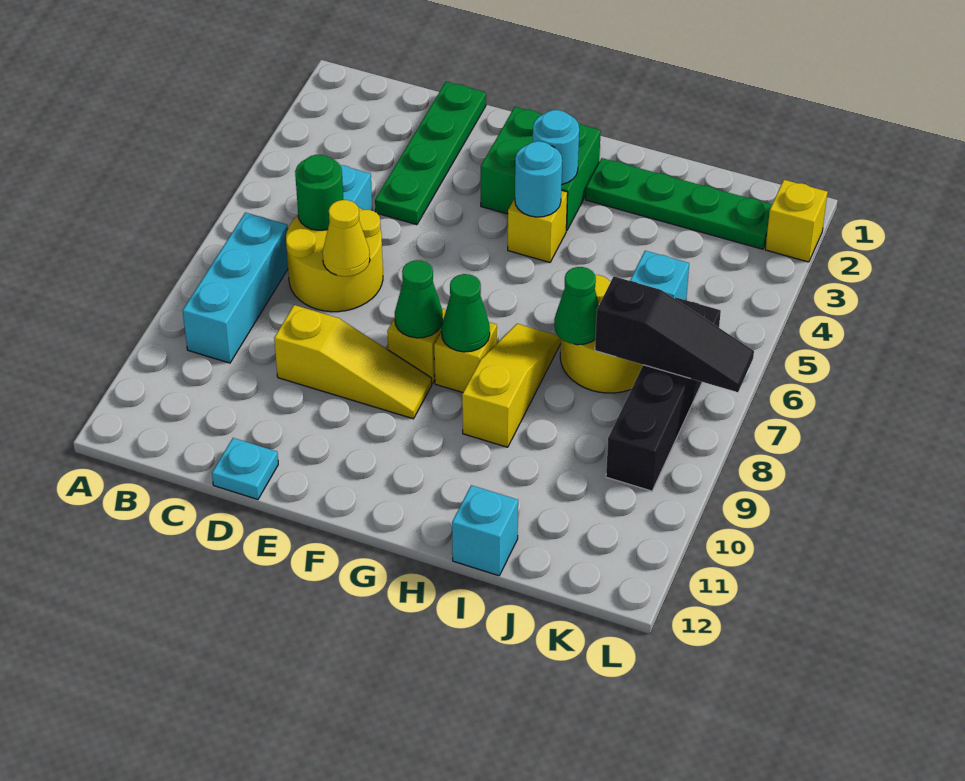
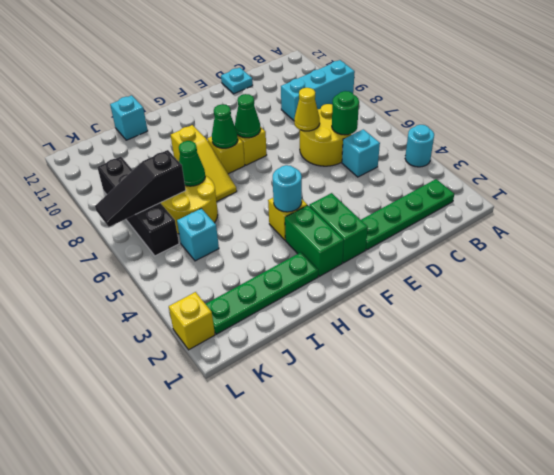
cyan brick B7:B9 level 1 -> cyan brick A9:C9 level 1
green plate D1:D4 level 1 -> green plate B2:E2 level 1
yellow slope D9:F9 level 1 top D -> none
cyan round brick G3 level 2 -> cyan round brick A4 level 1

